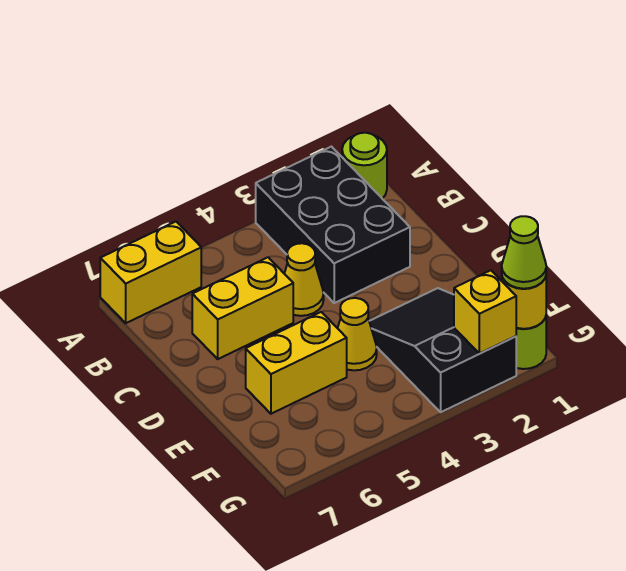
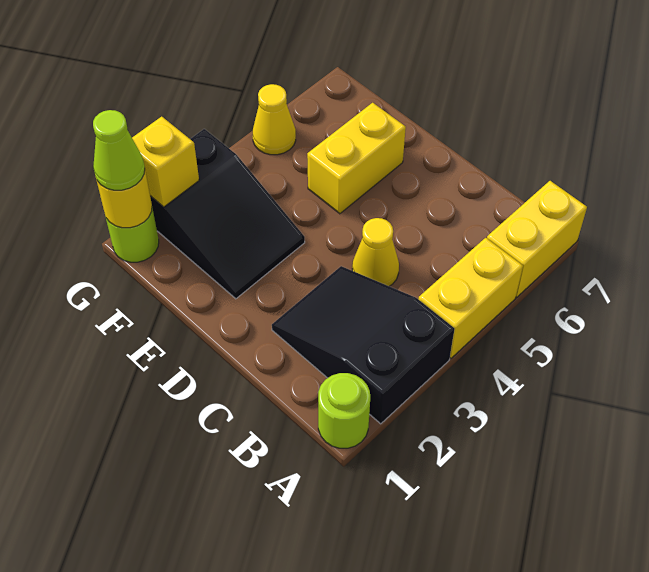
black brick A2:C3 level 1 -> black slope A2:C3 level 1 top A
yellow brick C5:C6 level 1 -> yellow brick A4:A5 level 1
yellow cone E4 level 1 -> yellow cone G5 level 1

